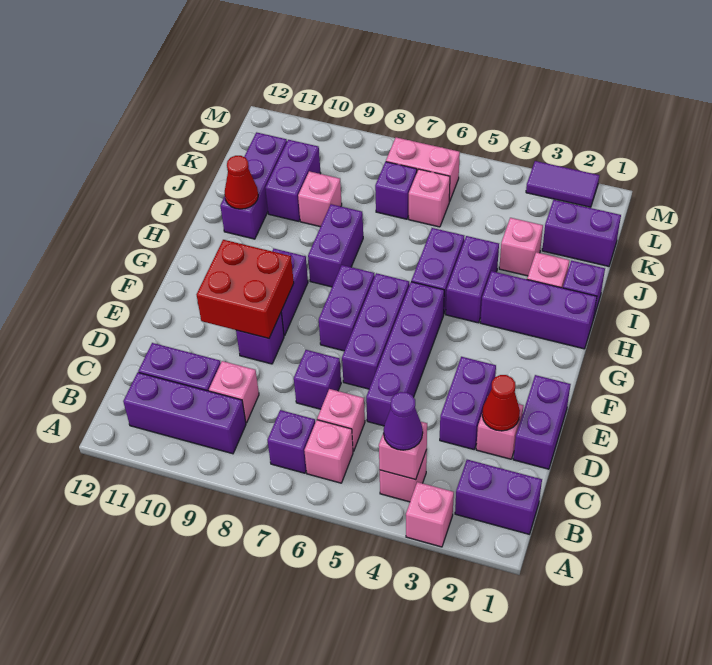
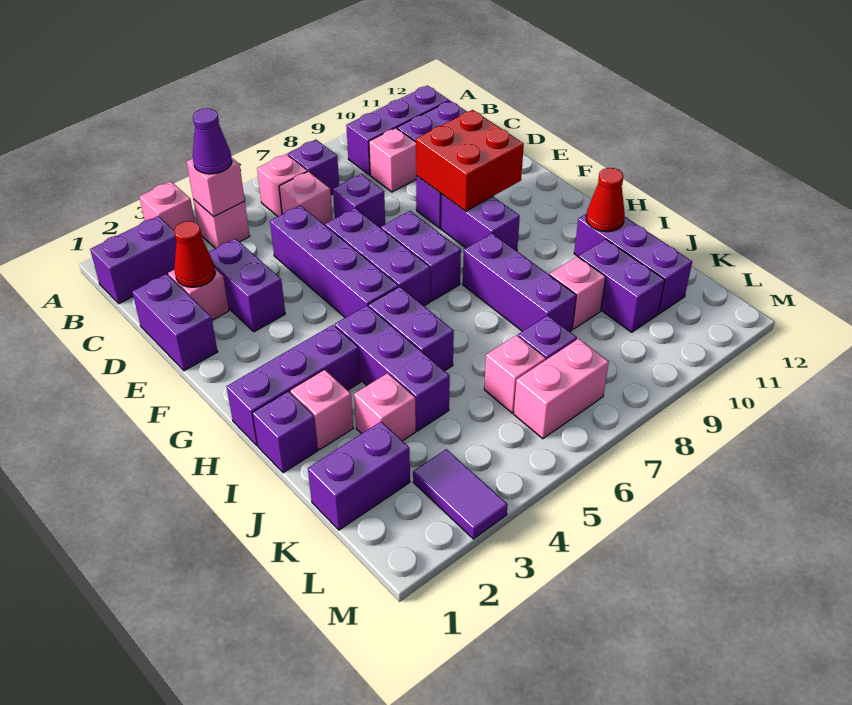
purple brick H4:I4 level 1 -> purple brick H4:J4 level 1
purple brick H8:I8 level 1 -> purple brick H8:J8 level 1
purple tile M2:M3 level 1 -> purple tile L3:M3 level 1

